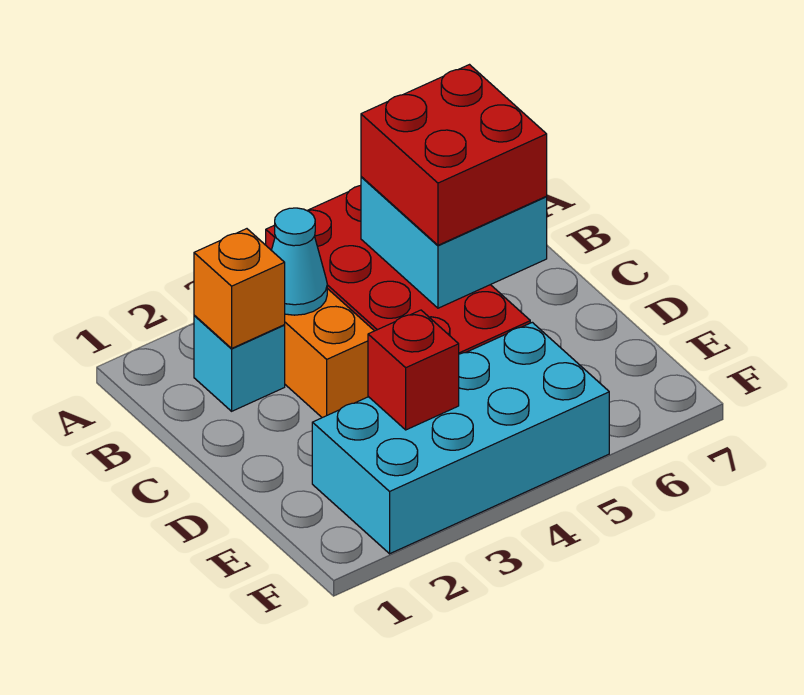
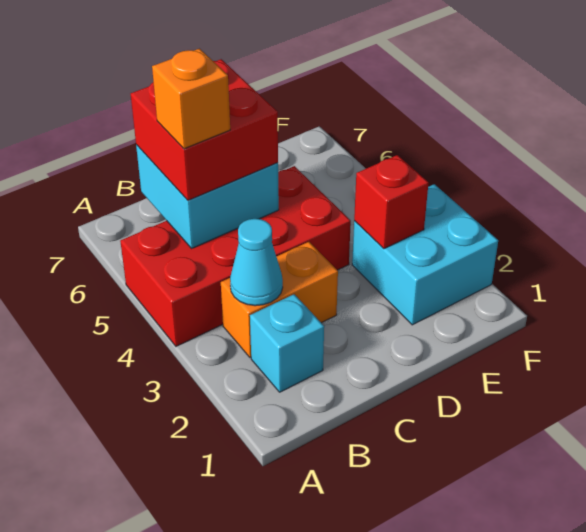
orange brick B2 level 2 -> orange brick B5 level 4
cyan brick E2:F5 level 1 -> cyan brick E2:F3 level 1

